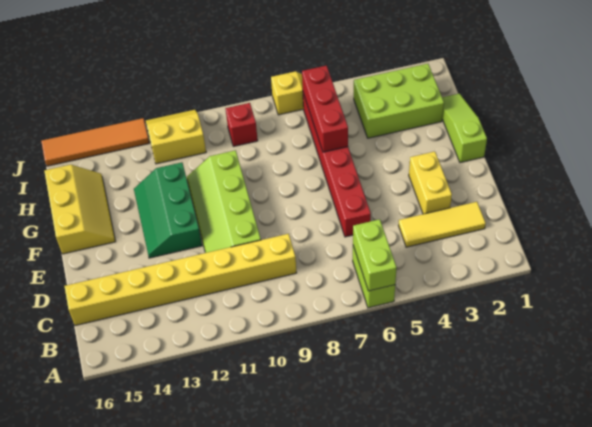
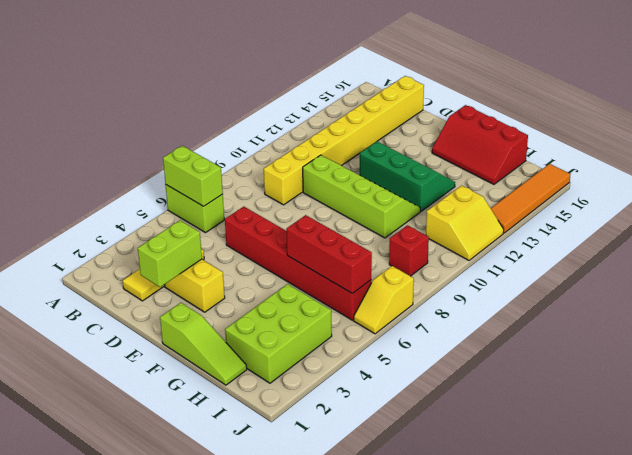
none -> lime brick D2:D3 level 2
yellow slope F15:H16 level 1 top 16 -> red slope F15:H16 level 1 top 16

